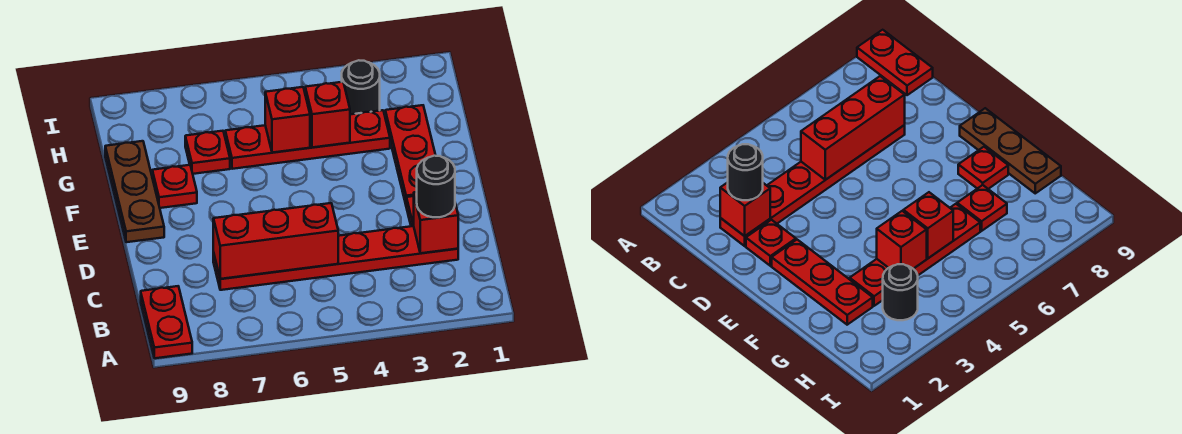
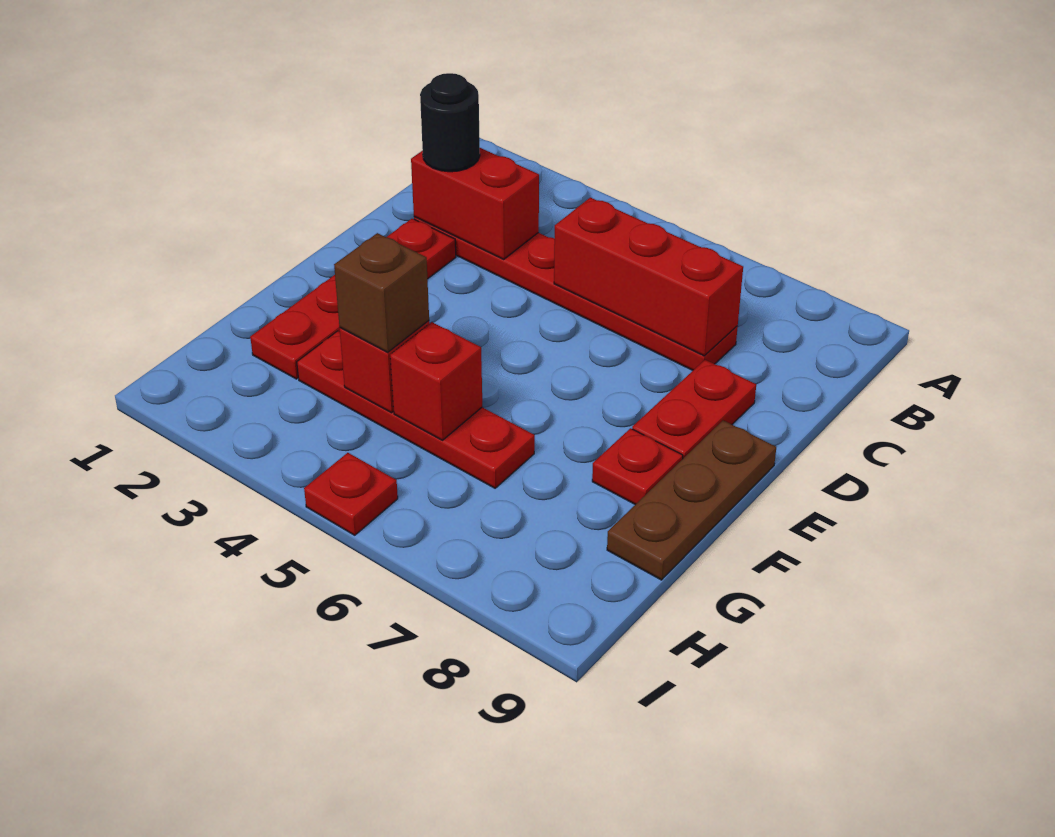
red plate A9:B9 level 1 -> red plate D8:E8 level 1
red brick C2 level 2 -> red brick C2:C3 level 2
none -> brown brick G4 level 3
red plate G7 level 1 -> red plate I5 level 1
black round brick H3 level 1 -> none

